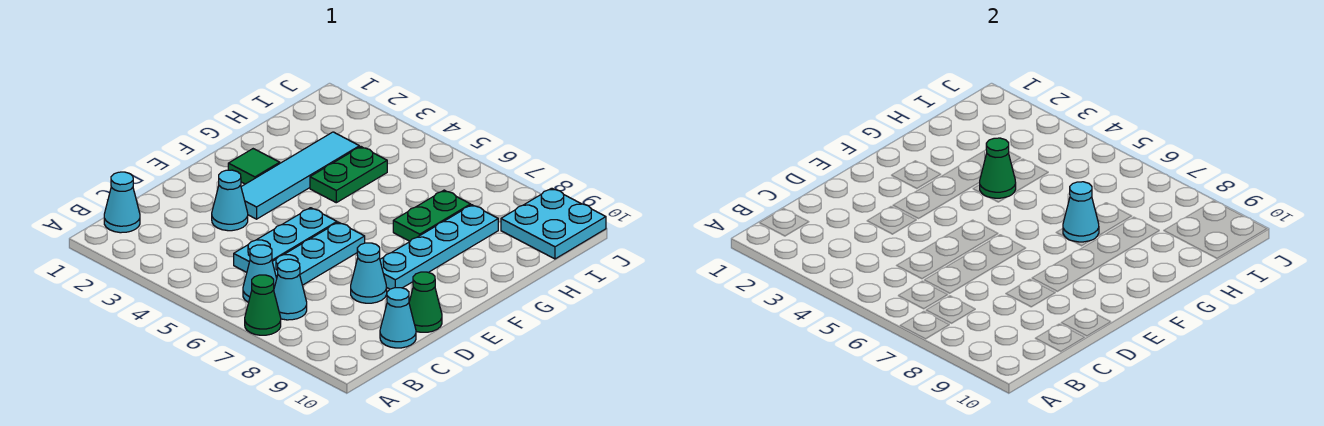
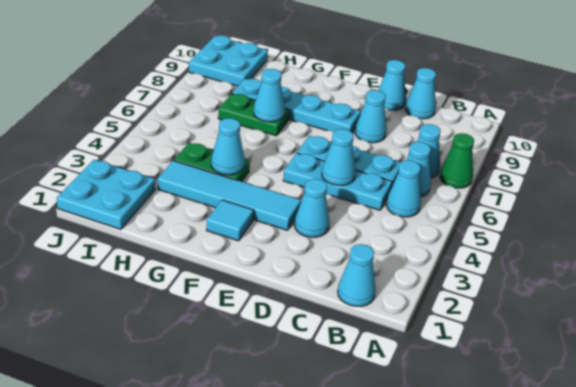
none -> cyan cone B5 level 1
none -> cyan cone D5 level 2
green cone D10 level 1 -> cyan cone D10 level 1
green tile F2 level 1 -> cyan tile F2 level 1
green cone G4 level 2 -> cyan cone G4 level 2
none -> cyan plate I1:J2 level 1

